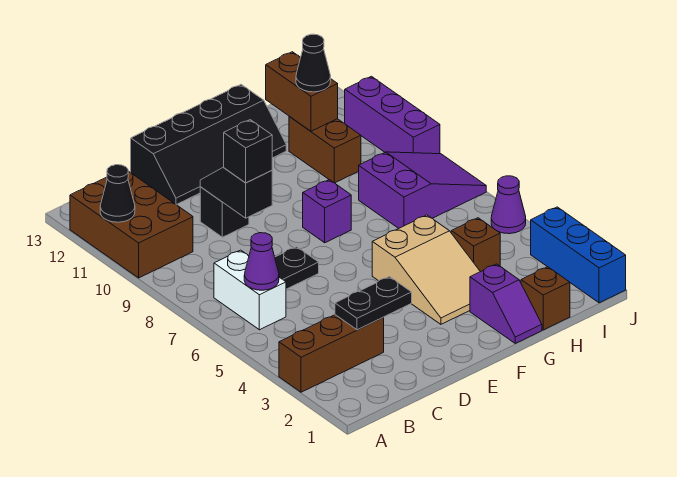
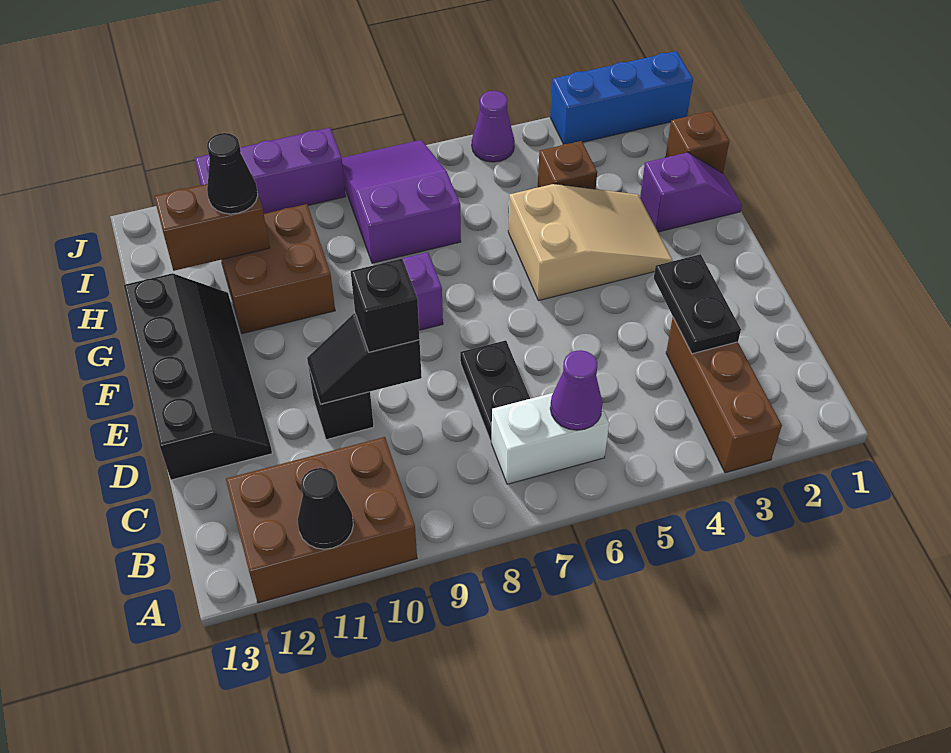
brown brick H10:H11 level 1 -> brown brick G10:H11 level 1

